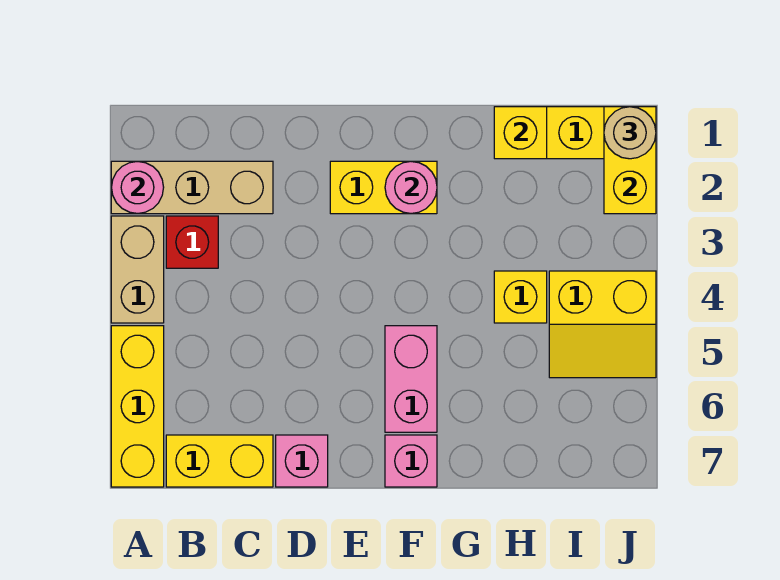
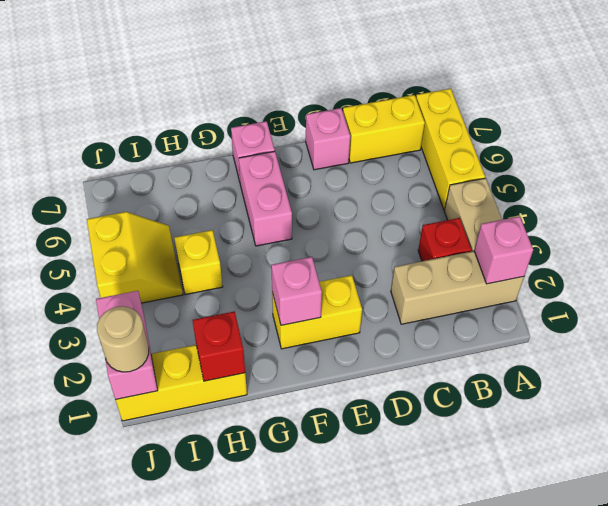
pink round brick A2 level 2 -> pink brick A2 level 2
pink round brick F2 level 2 -> pink brick F2 level 2
yellow brick H1 level 2 -> red brick H1 level 2
yellow slope I4:J5 level 1 top 4 -> yellow slope I4:J5 level 1 top J
yellow brick J1:J2 level 2 -> pink brick J1:J2 level 2

